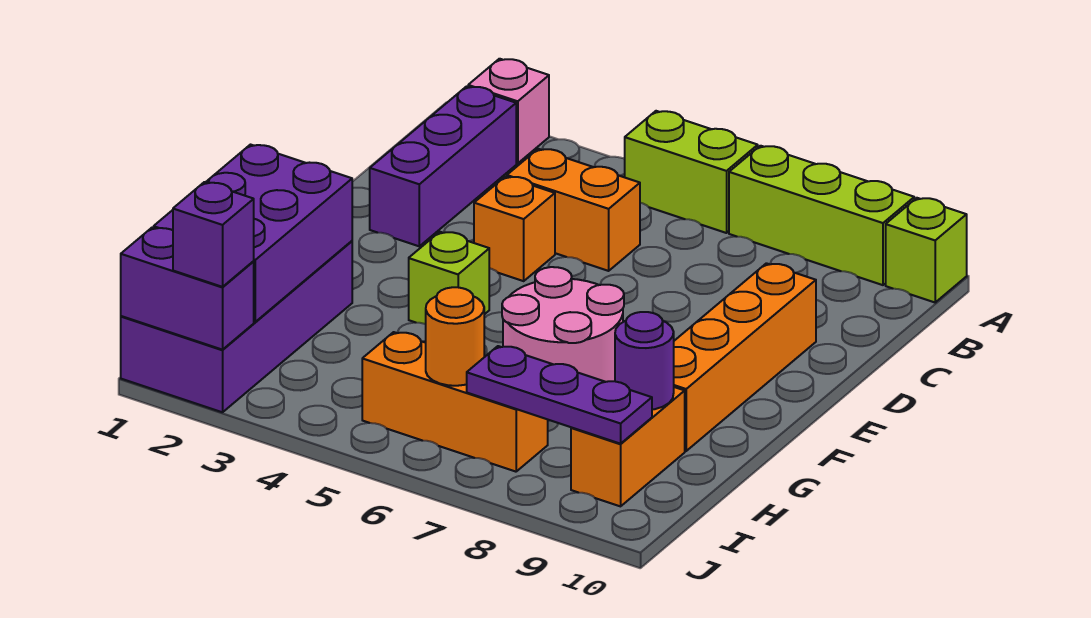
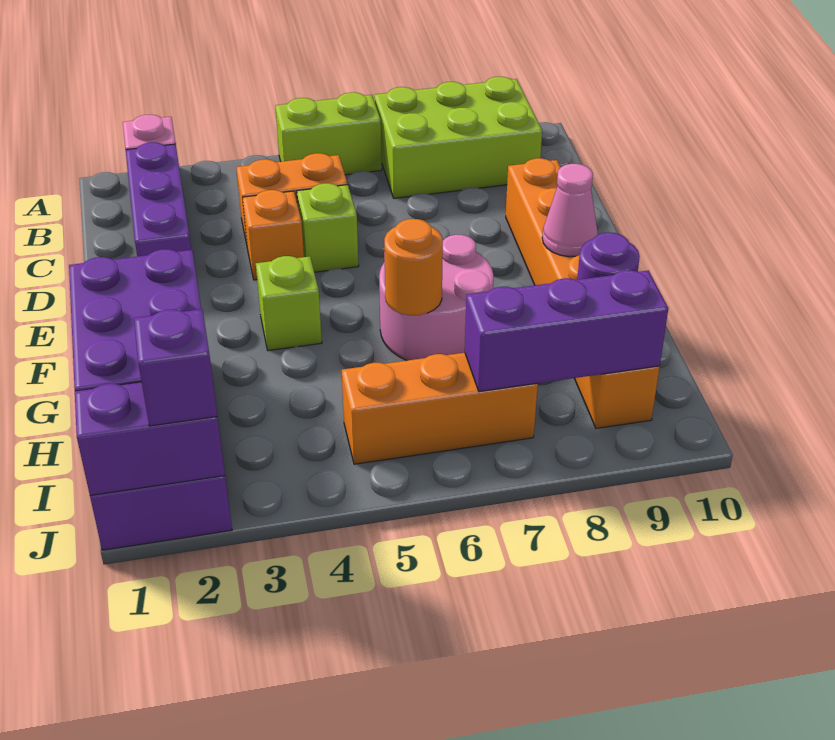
lime brick A7:A9 level 1 -> lime brick A7:B9 level 1
lime brick A10 level 1 -> lime brick D5 level 1
none -> pink cone F9 level 2
orange round brick I6 level 2 -> orange round brick G6 level 2
purple plate I7:I9 level 2 -> purple brick I7:I9 level 2

